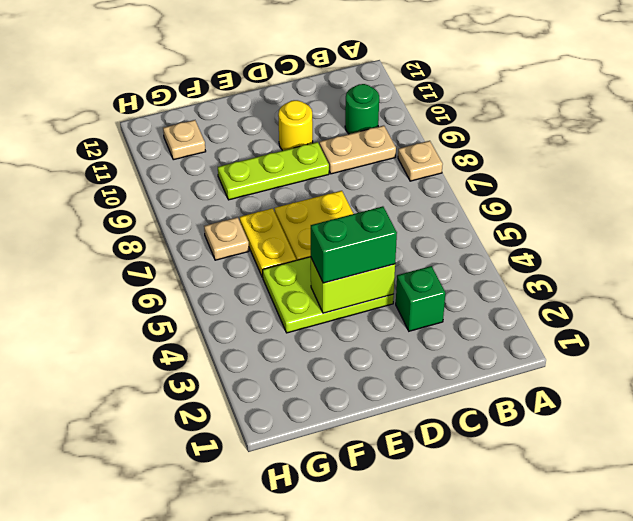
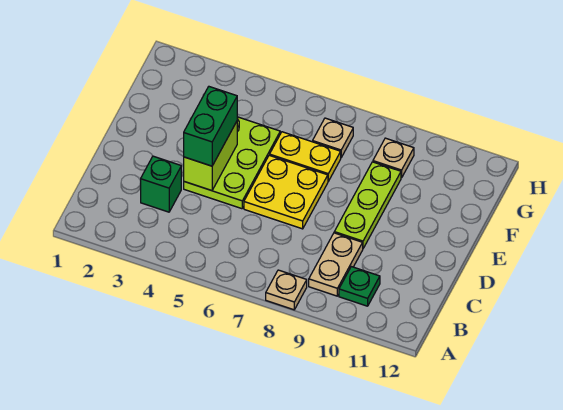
green round brick B10 level 1 -> green plate B10 level 1
yellow round brick D10 level 1 -> none
tan plate G11 level 1 -> tan plate G9 level 1

